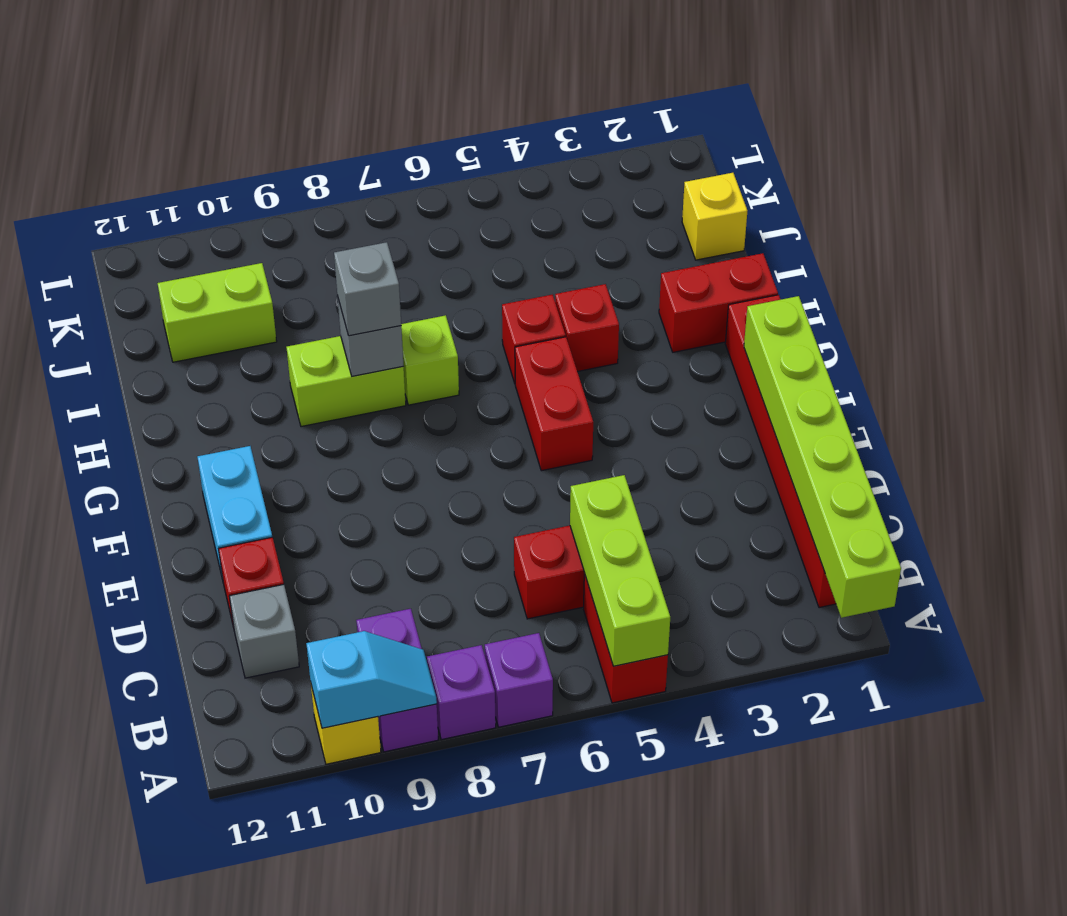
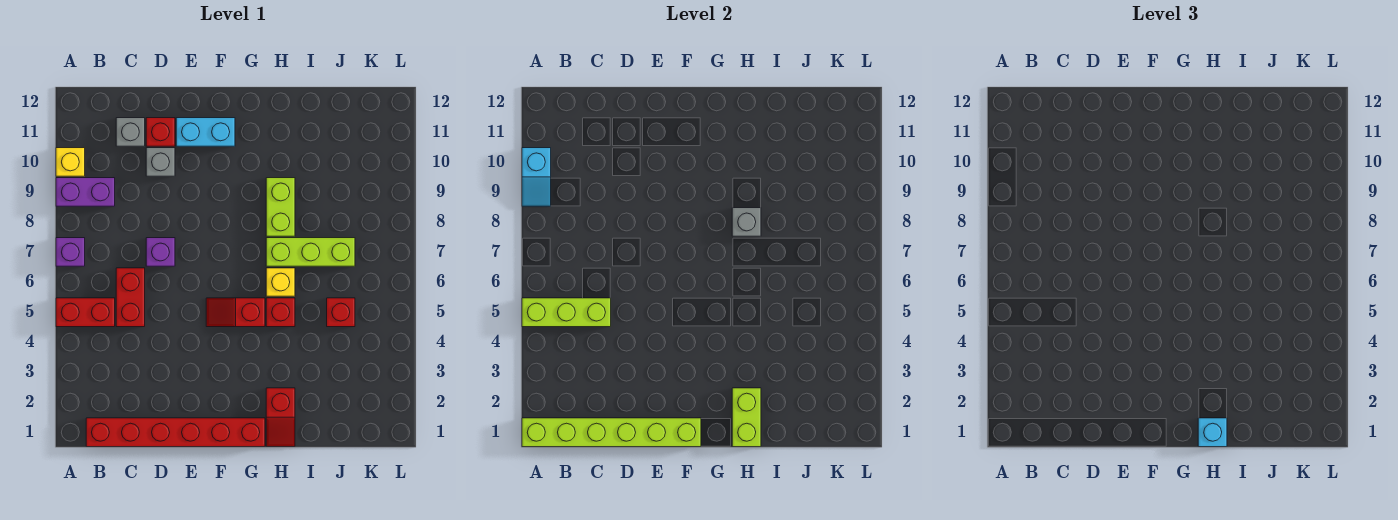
purple brick A8 level 1 -> purple brick D7 level 1
red brick F5:G5 level 1 -> red slope F5:G5 level 1 top G
red brick H1:H2 level 1 -> red slope H1:H2 level 1 top 2
none -> cyan brick H1 level 3
red brick H4 level 1 -> red brick J5 level 1
lime brick H7 level 1 -> lime brick H7:J7 level 1
grey brick H8 level 3 -> grey brick D10 level 1
yellow brick J1 level 1 -> yellow brick H6 level 1
lime brick J10:J11 level 1 -> lime brick H1:H2 level 2

